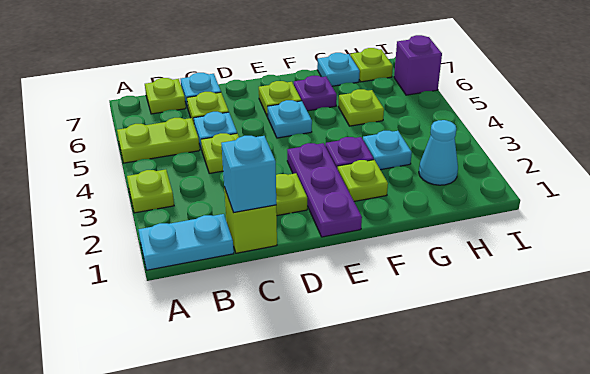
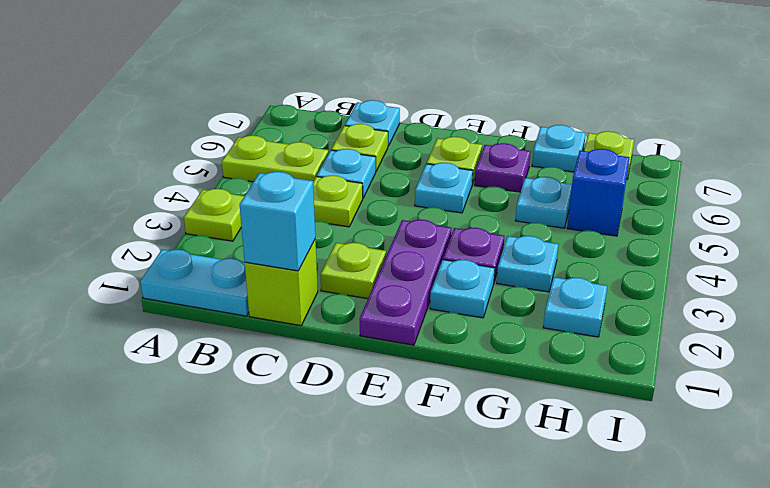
lime plate B7 level 1 -> none
lime plate F2 level 1 -> cyan plate F2 level 1
lime plate G5 level 1 -> cyan plate G5 level 1
cyan cone H2 level 1 -> cyan plate H2 level 1
none -> blue brick H5 level 1
purple brick I6 level 1 -> none

